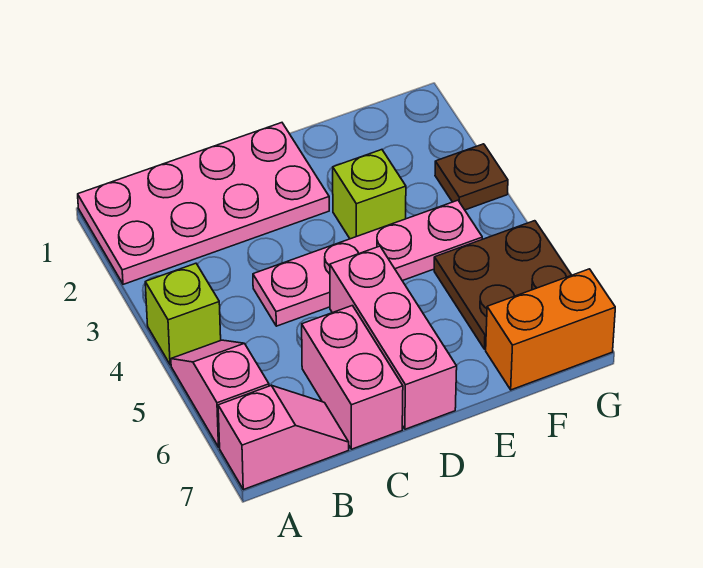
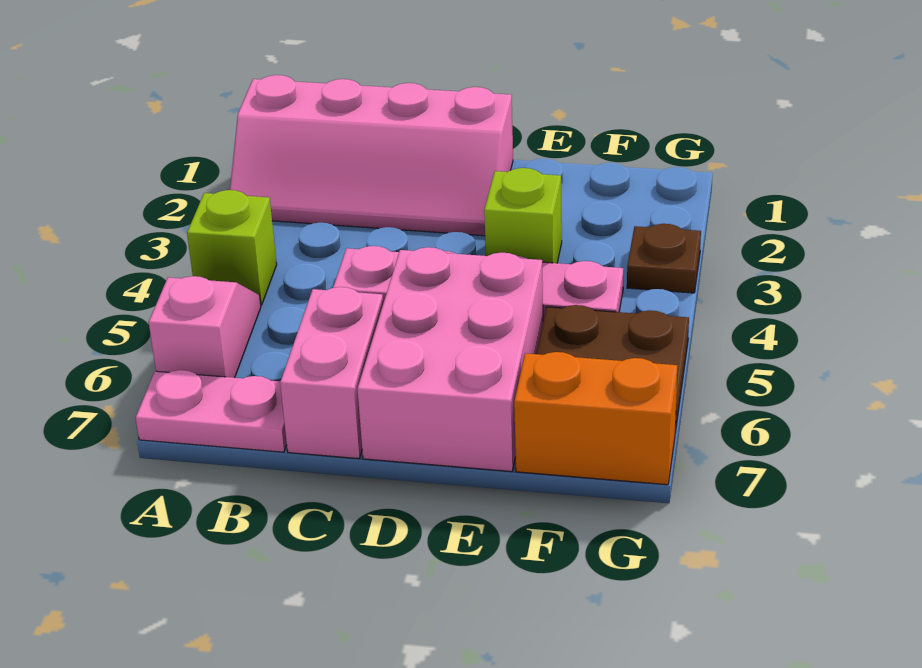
pink plate A1:D2 level 1 -> pink slope A1:D2 level 1 top 1
pink slope A7:B7 level 1 top A -> pink plate A7:B7 level 1
pink brick D5:D7 level 1 -> pink brick D5:E7 level 1

